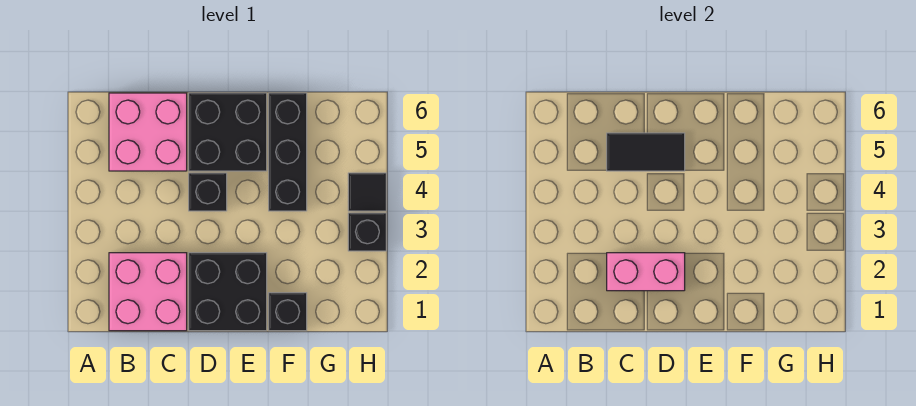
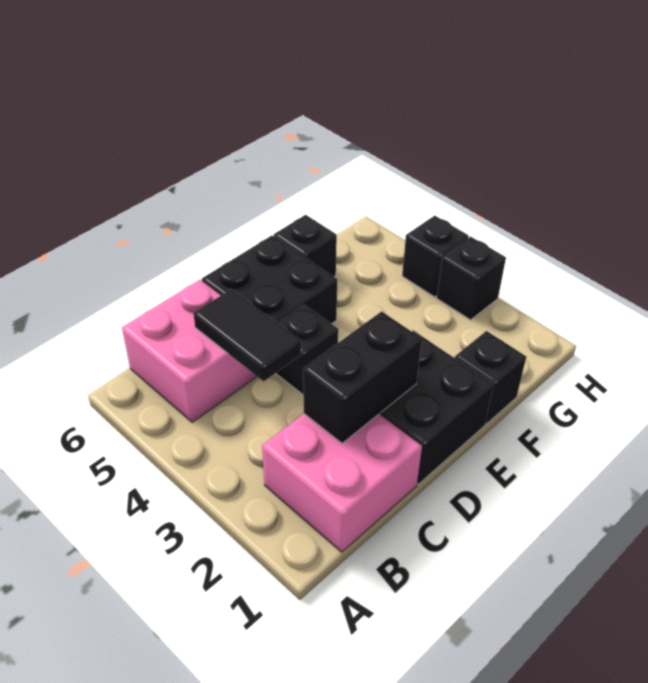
pink brick C2:D2 level 2 -> black brick C2:D2 level 2
black tile C5:D5 level 2 -> black tile C4:C5 level 2
black brick F4:F6 level 1 -> black brick F6 level 1
black tile H4 level 1 -> black brick H4 level 1

